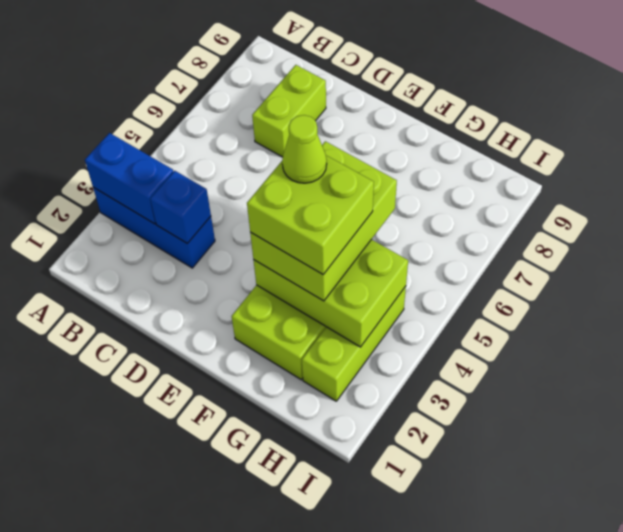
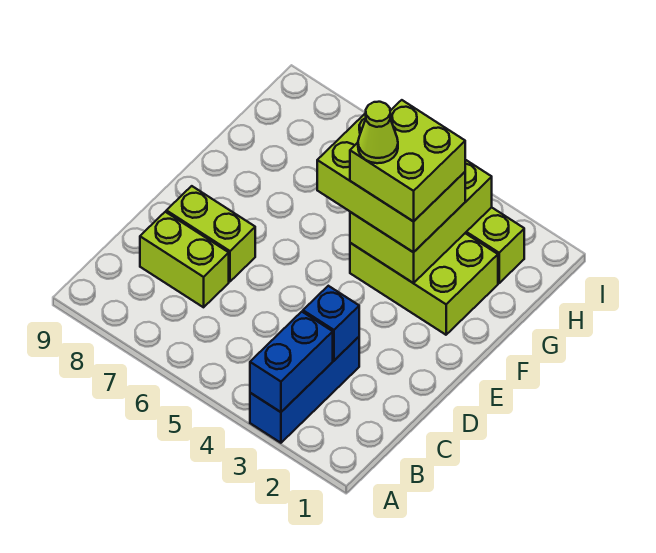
none -> lime brick D7:D8 level 1

